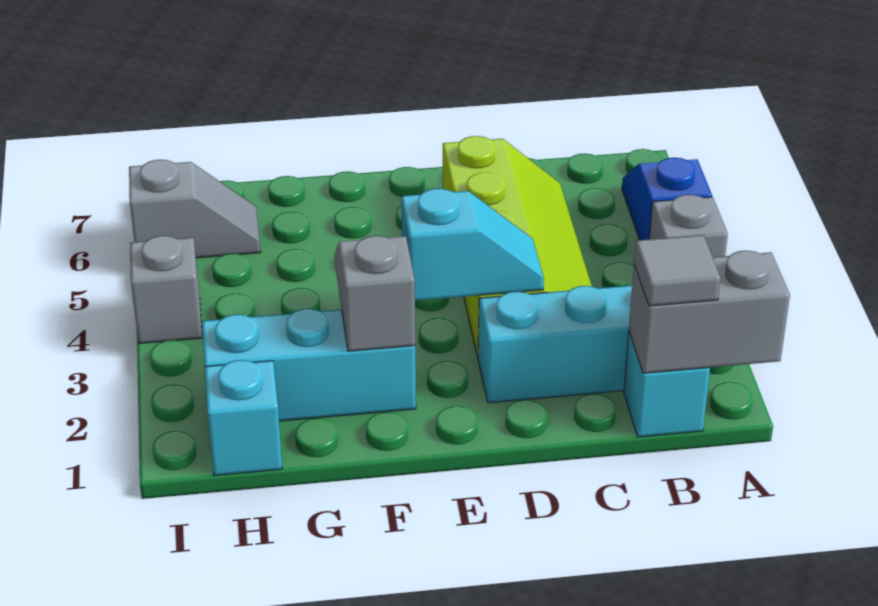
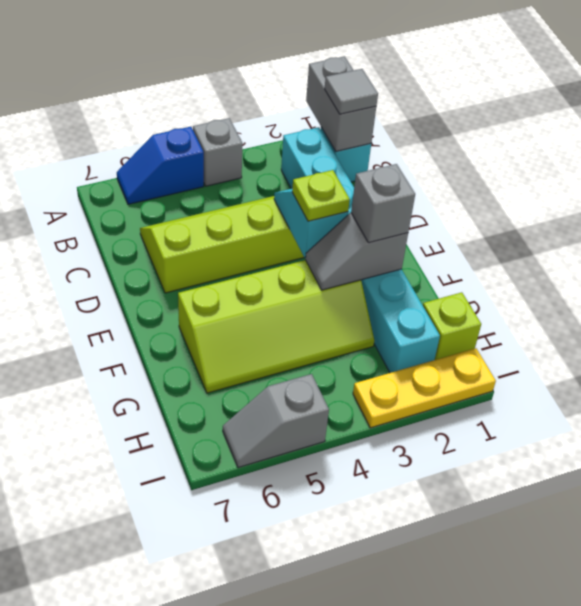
none -> lime plate E3 level 3
none -> lime slope F3:G6 level 1 top F
cyan brick H1 level 1 -> lime brick H1 level 1
grey slope H6:I6 level 1 top I -> grey slope I5:I6 level 1 top 5
none -> yellow plate I1:I3 level 1
grey brick I4 level 1 -> grey brick F2 level 3

